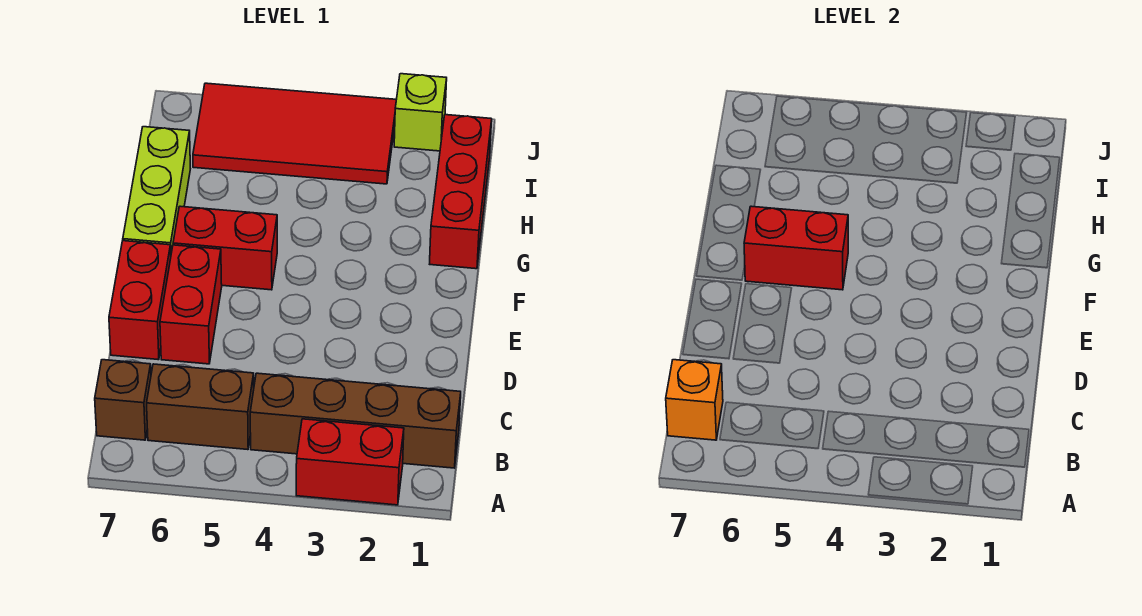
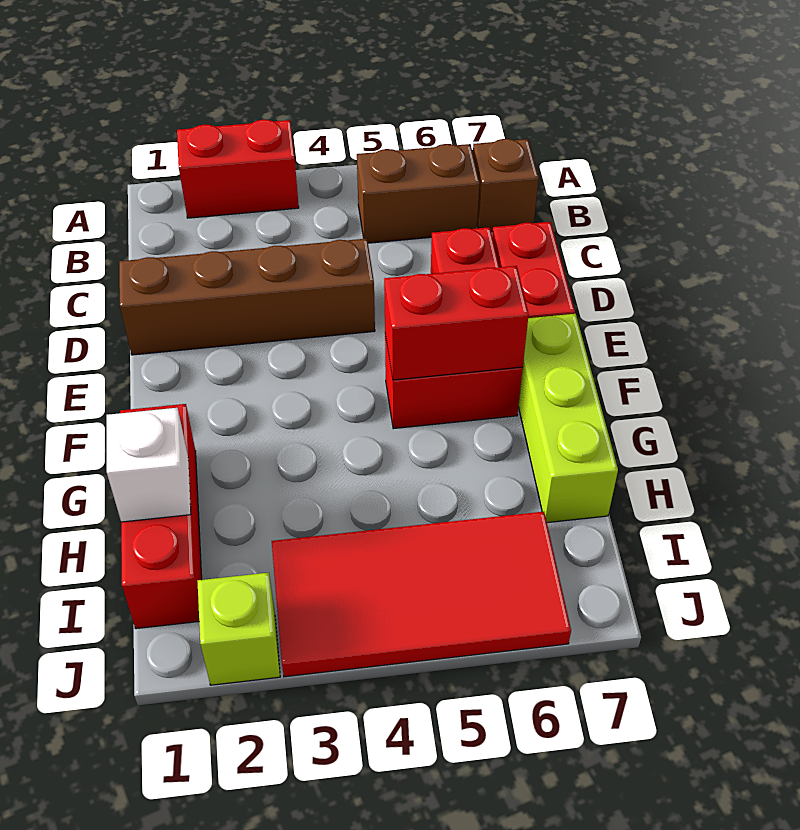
brown brick B1:B4 level 1 -> brown brick D1:D4 level 1
orange brick B7 level 2 -> none
none -> white brick H1 level 2

